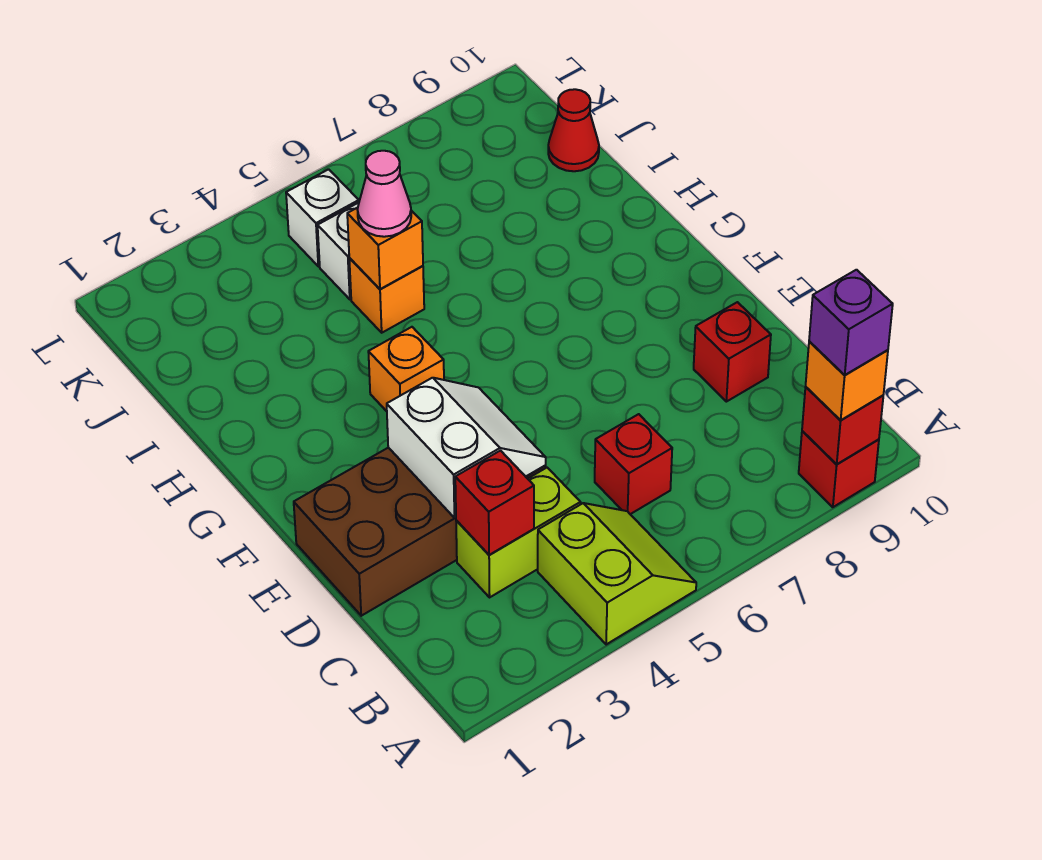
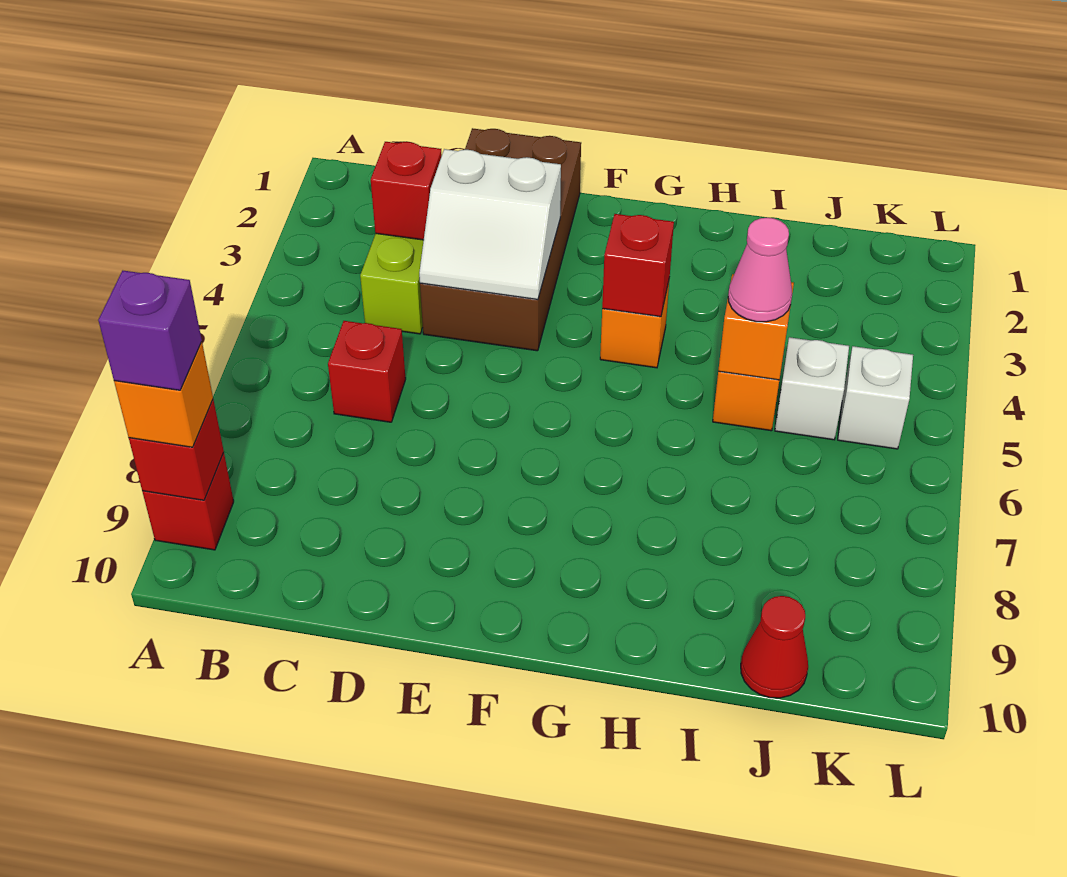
lime slope A4:B5 level 1 top 4 -> none
red brick D9 level 1 -> red brick G4 level 2

